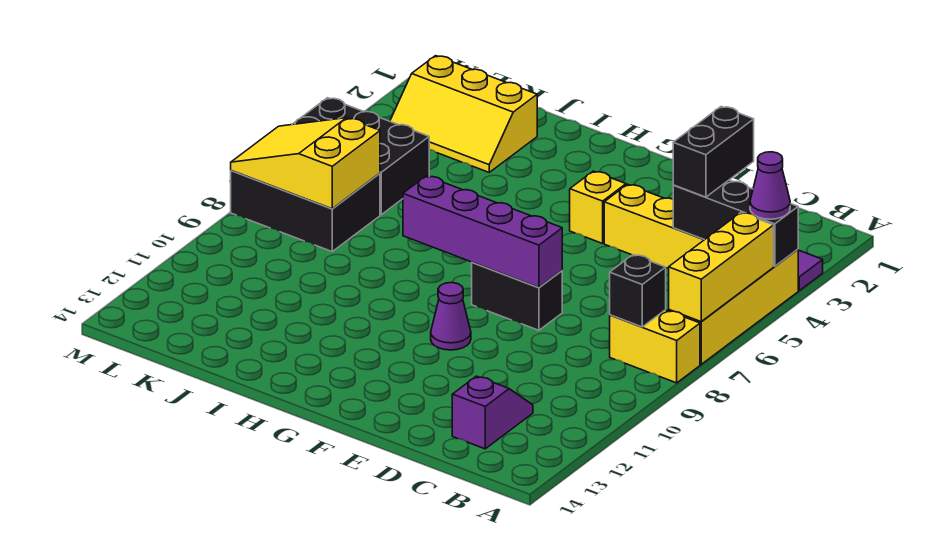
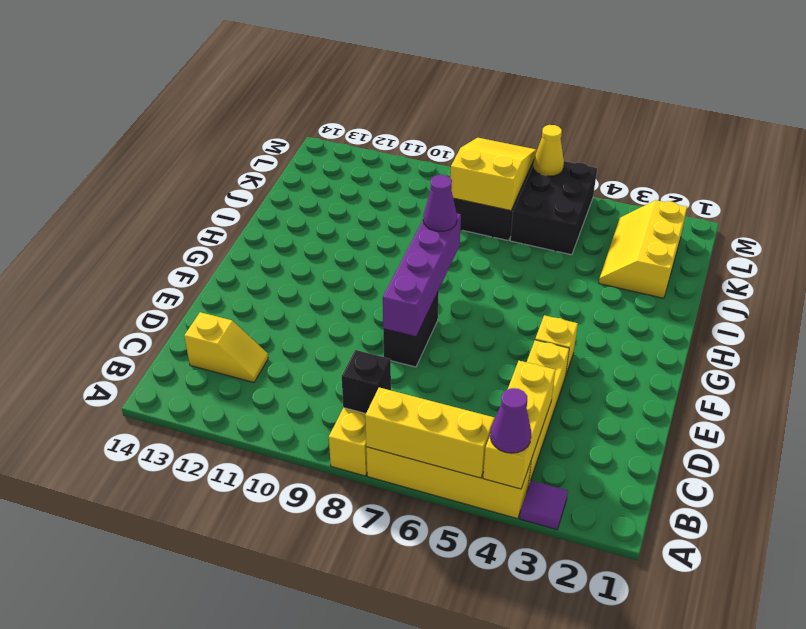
black brick A4:C4 level 2 -> yellow brick A4:C4 level 2
black brick C3:C4 level 3 -> none
purple slope C12:C13 level 1 top 13 -> yellow slope C12:C13 level 1 top 13
purple cone F10 level 1 -> purple cone H8 level 3
none -> yellow cone M6 level 2

